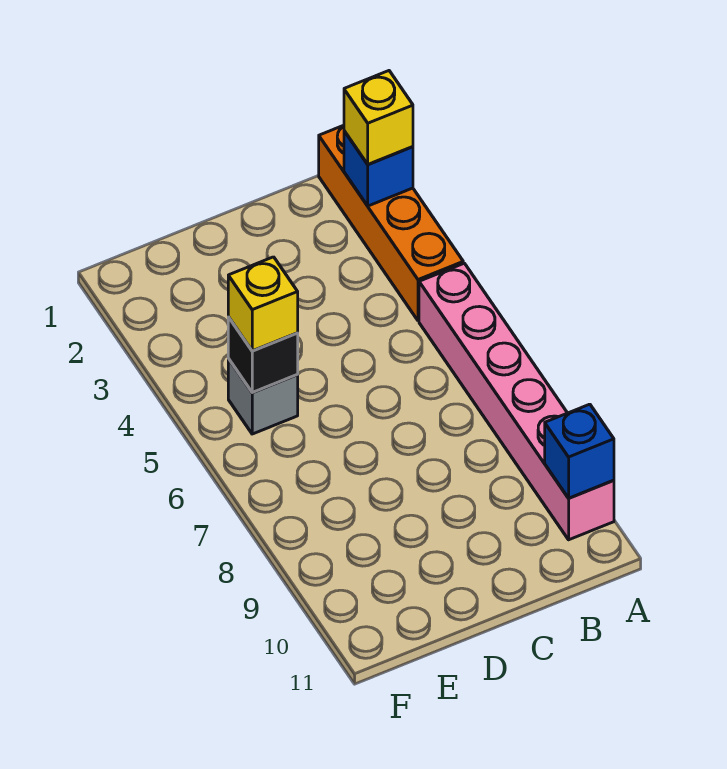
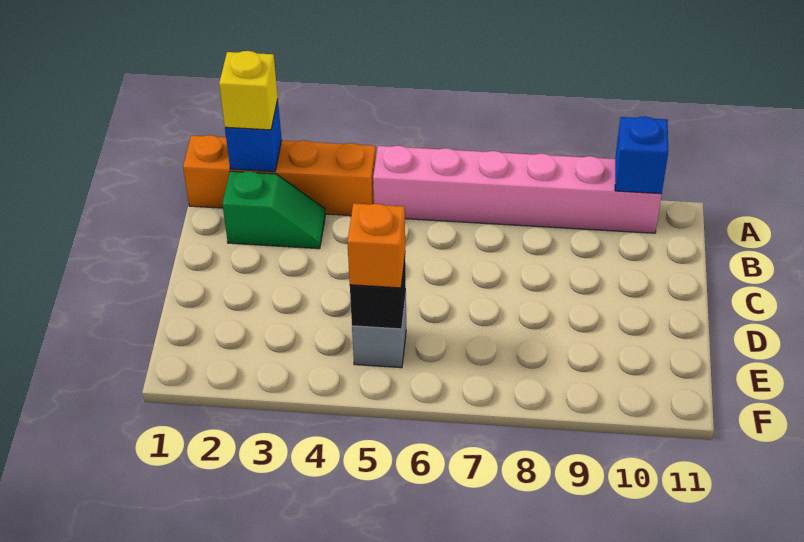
none -> green slope B2:B3 level 1 top 2
yellow brick E5 level 3 -> orange brick E5 level 3

